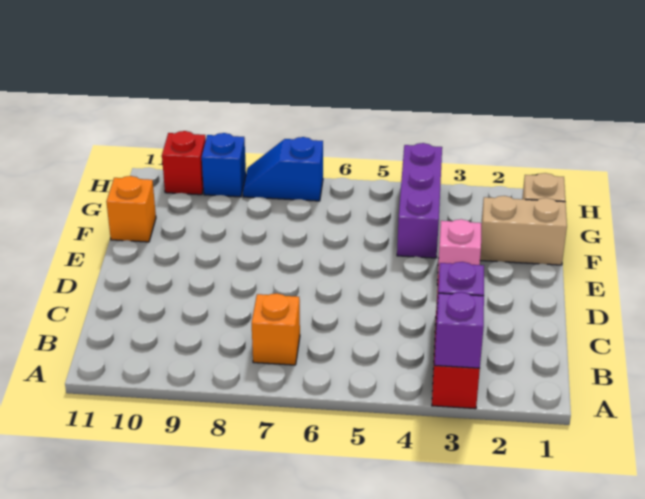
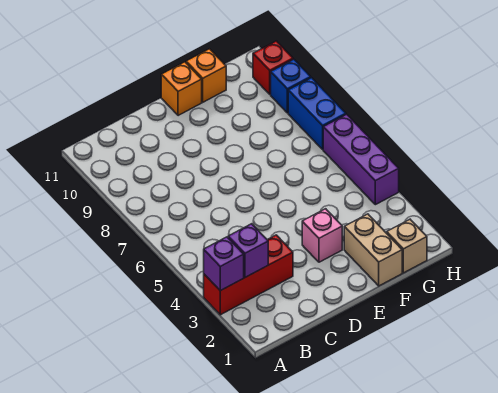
orange brick B7 level 1 -> orange brick E11 level 1
purple brick F4:H4 level 1 -> purple brick H4:H6 level 1
blue slope H7:H8 level 1 top 7 -> blue brick H7:H8 level 1

